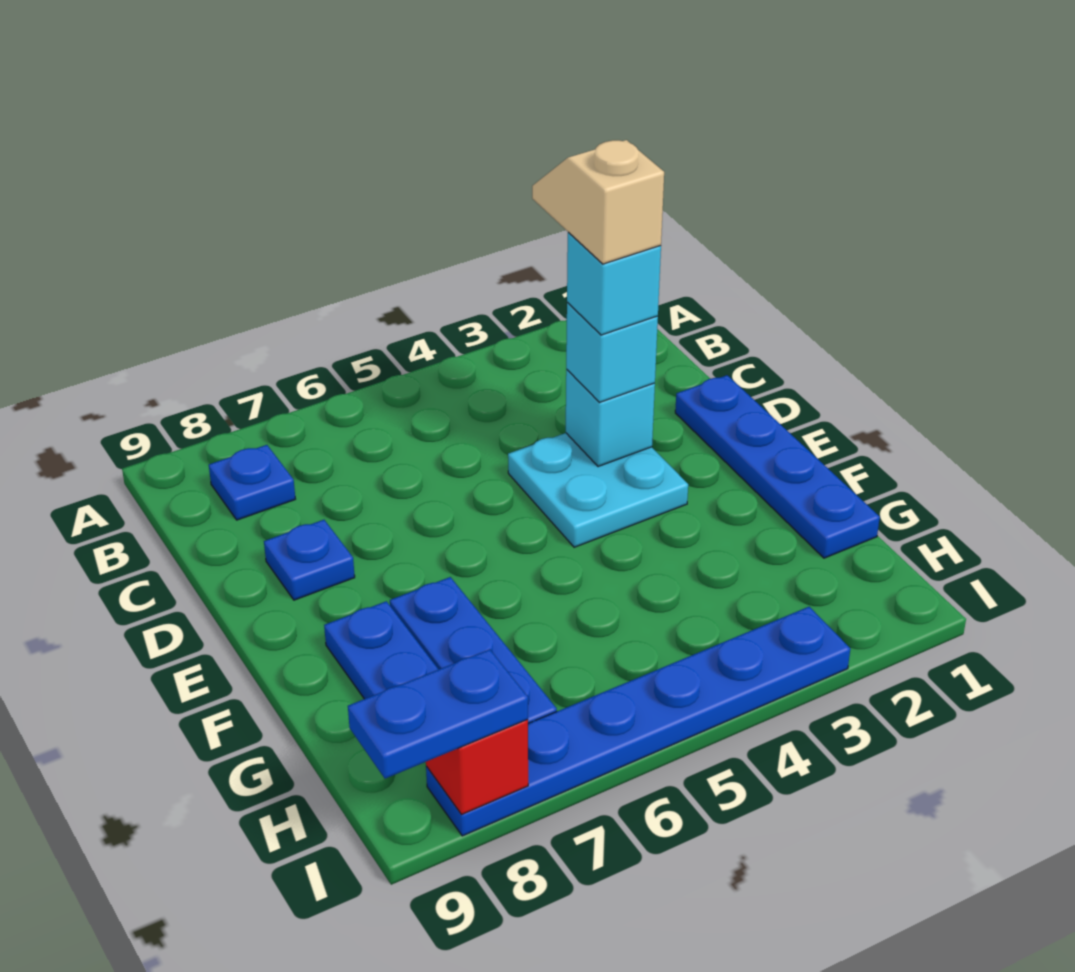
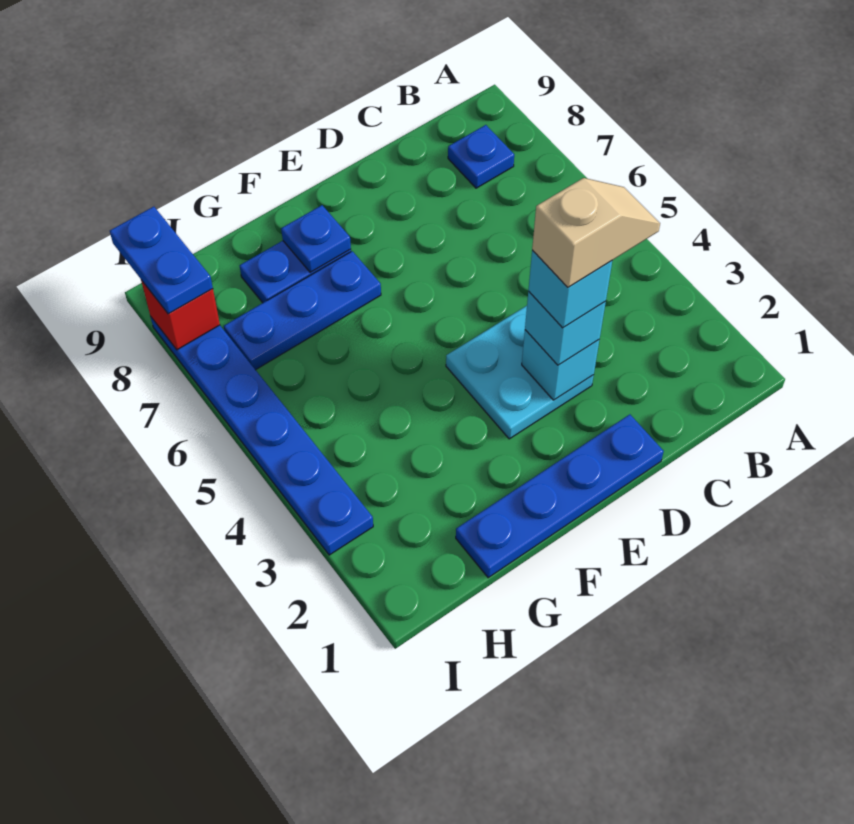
blue plate D8 level 1 -> blue plate F8 level 2

